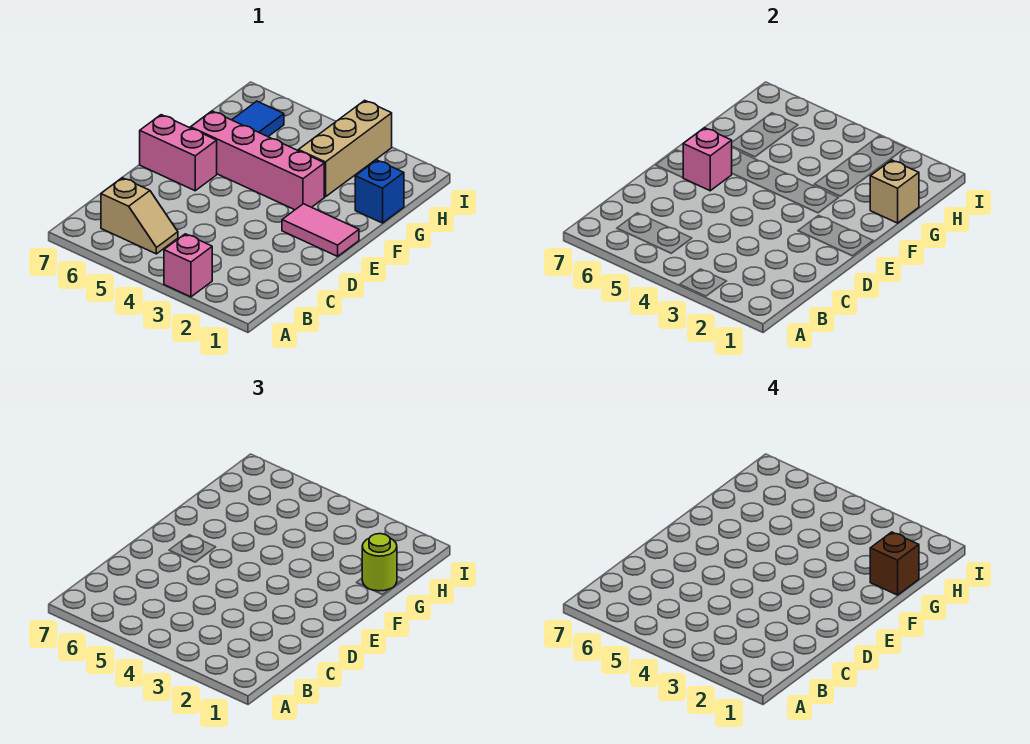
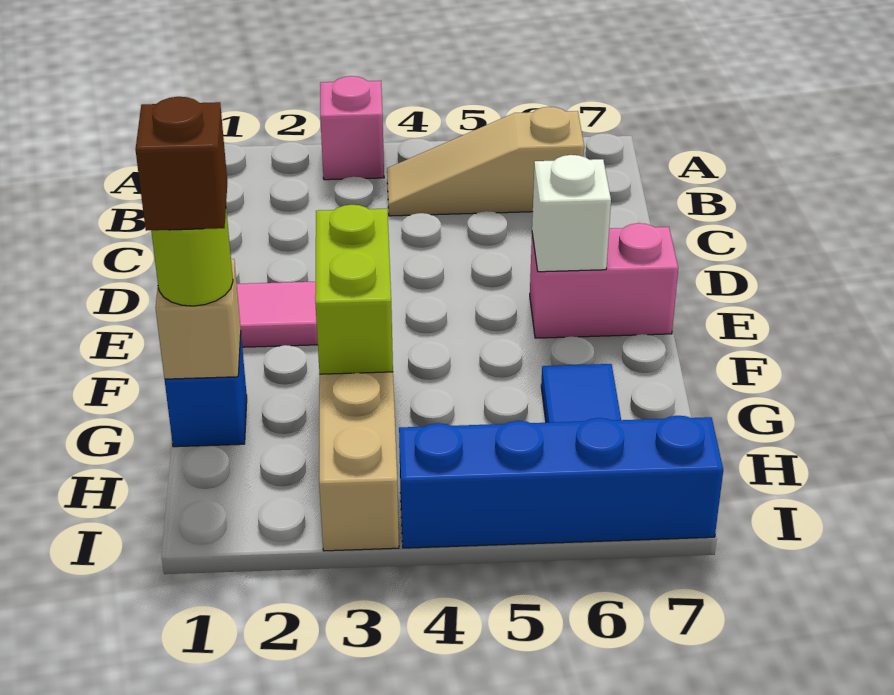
tan slope B5:B6 level 1 top 6 -> tan slope B4:B6 level 1 top 6
pink brick E6 level 2 -> white brick E6 level 2
pink brick F3:F6 level 1 -> none
none -> lime brick F3:G3 level 2
none -> blue brick I4:I7 level 1

